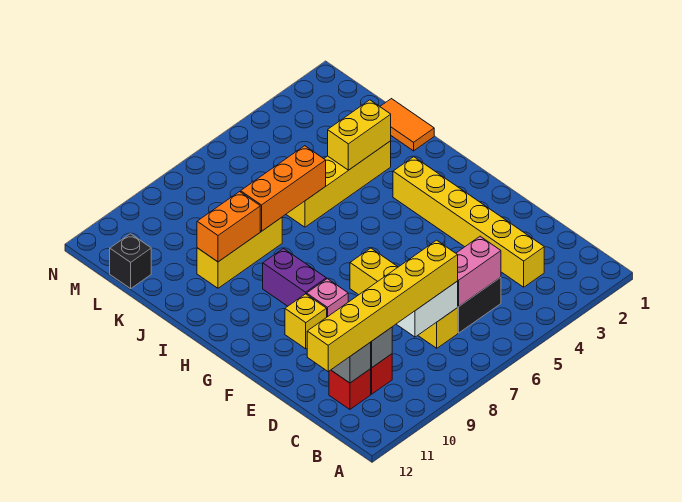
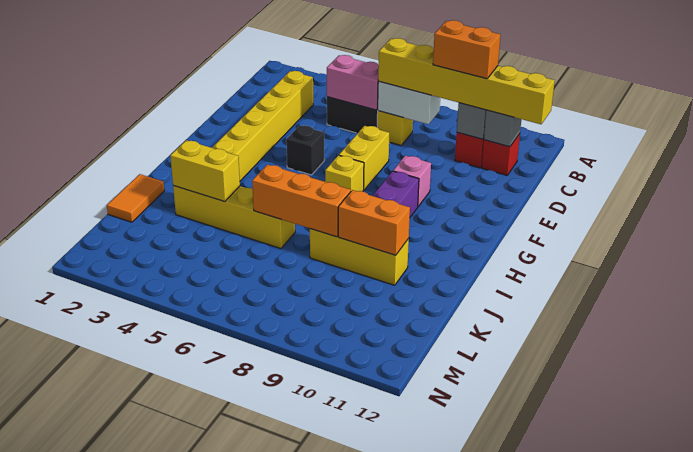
none -> orange brick C9:C10 level 4
yellow brick F10 level 1 -> yellow brick G7 level 1
black brick L12 level 1 -> black brick F5 level 1

